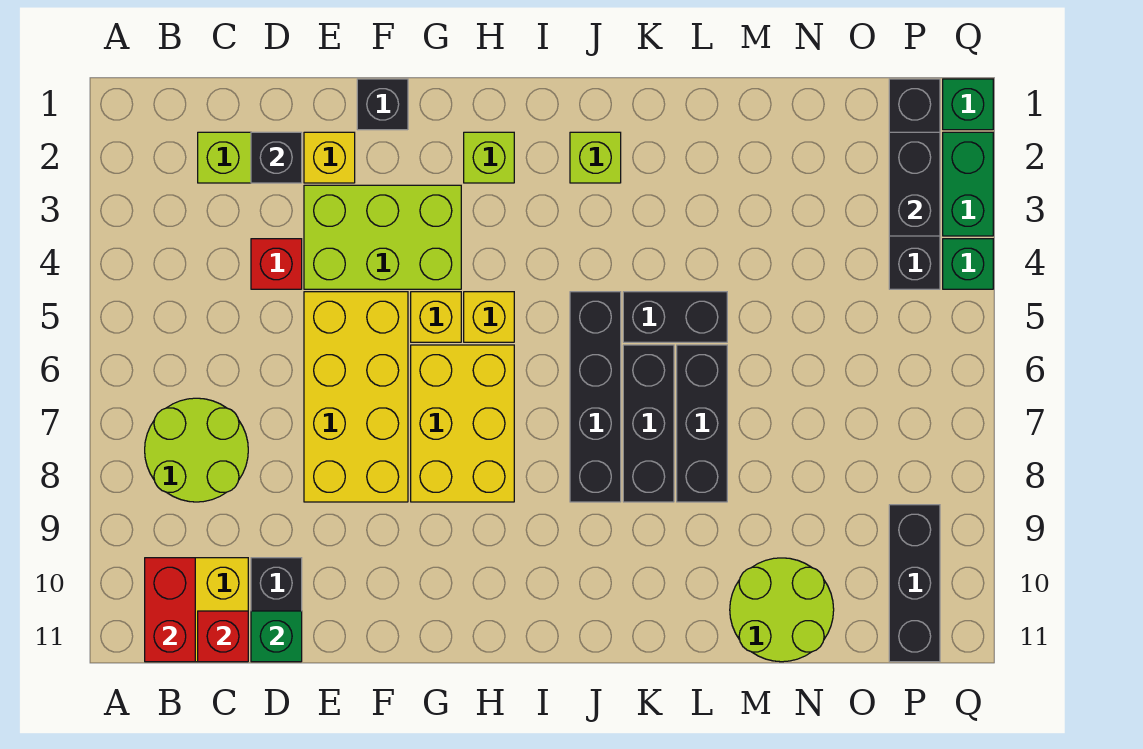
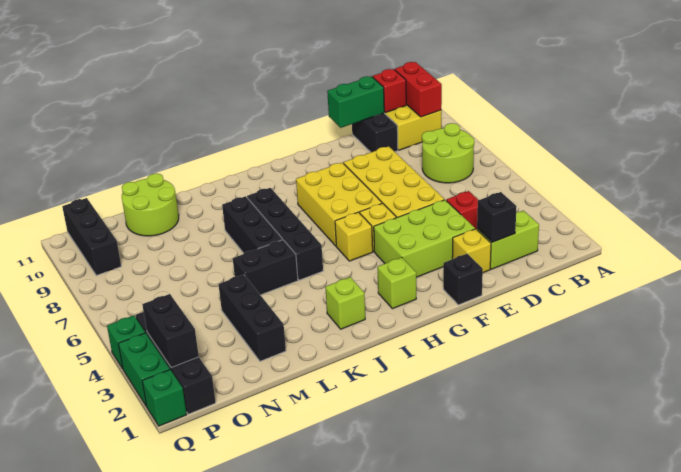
green brick D11 level 2 -> green brick D11:E11 level 2
black brick L6:L8 level 1 -> black brick M2:M4 level 1

